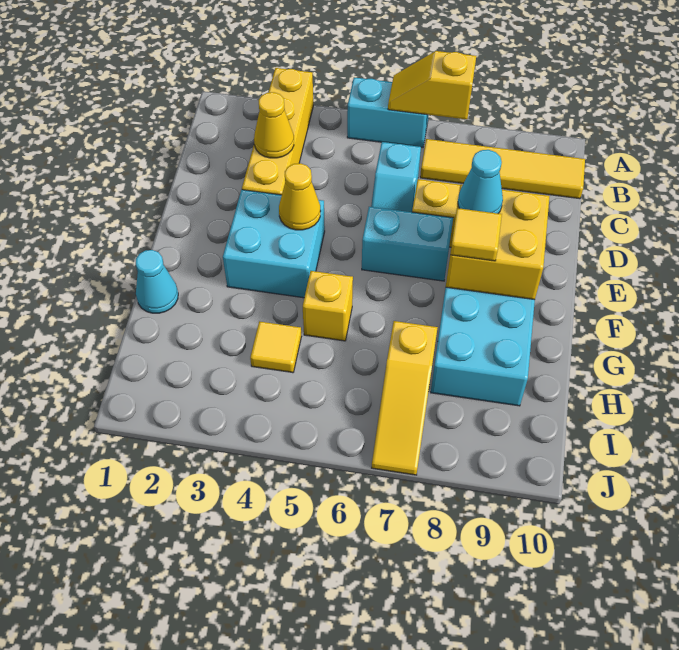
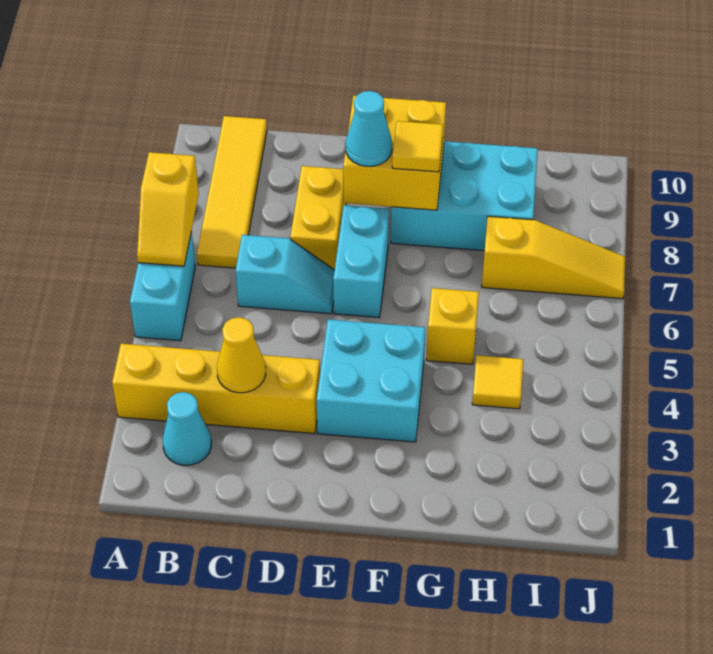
yellow cone E4 level 2 -> none
cyan cone G1 level 1 -> cyan cone B2 level 1

